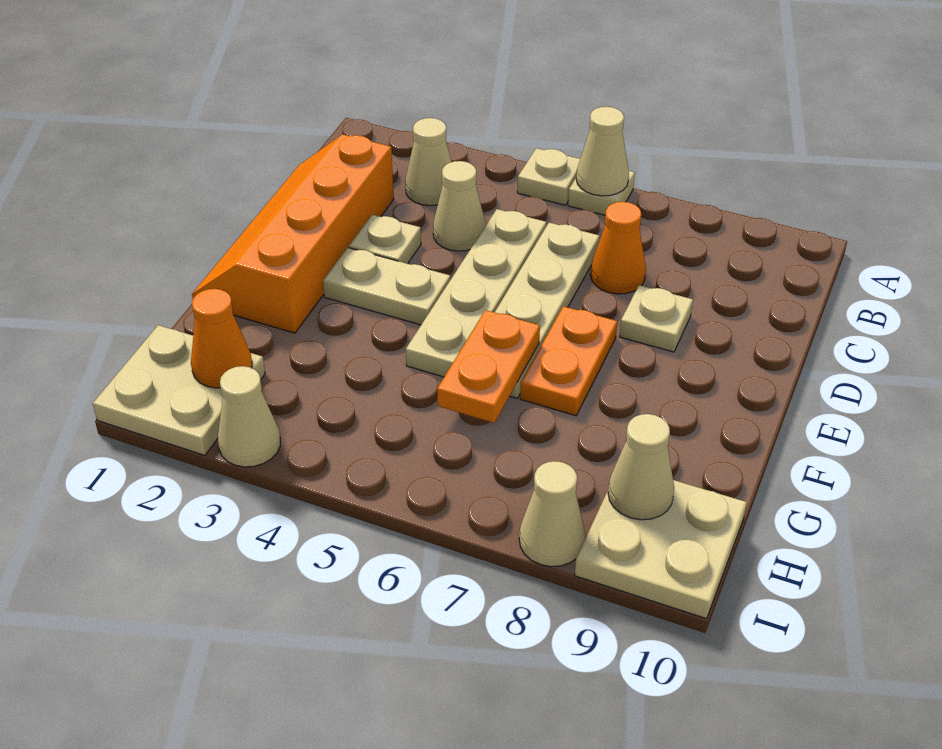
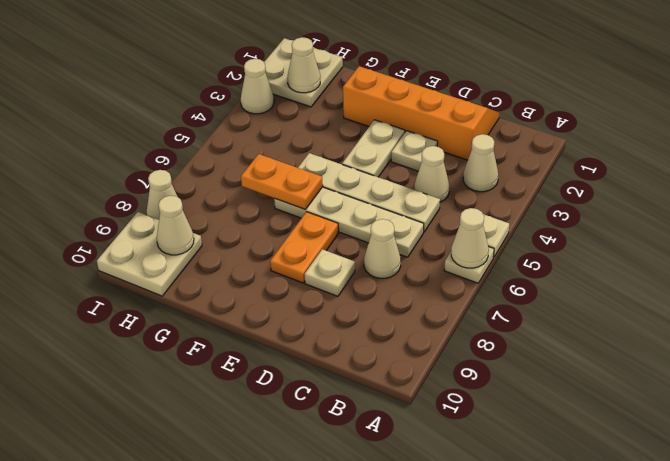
orange cone C7 level 1 -> tan cone C7 level 1
orange plate E7:F7 level 1 -> orange plate E7:E8 level 1
orange cone H2 level 2 -> tan cone H2 level 2

